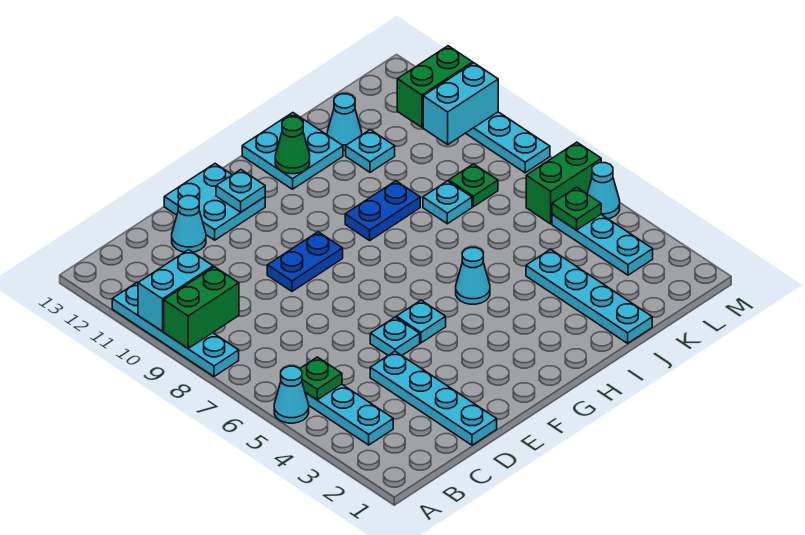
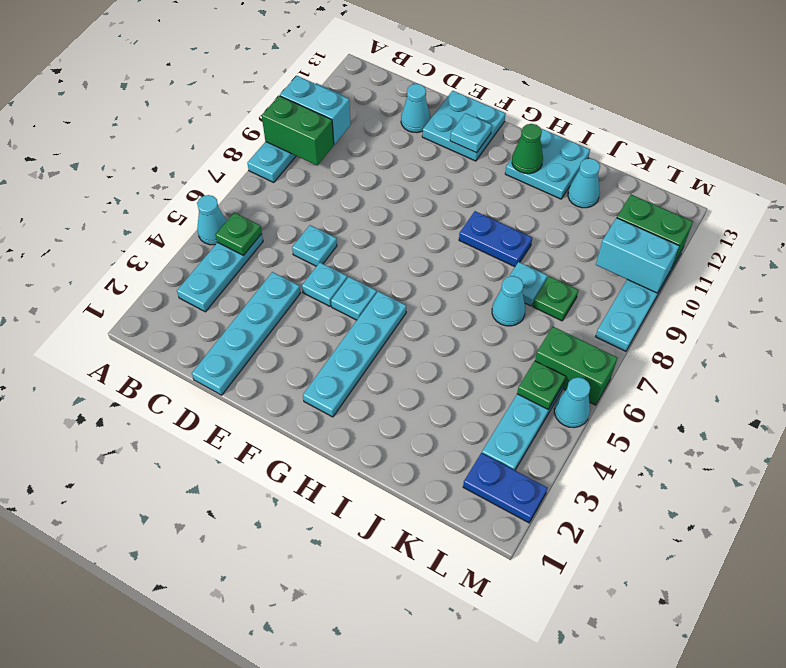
blue plate E9:F9 level 1 -> blue plate L2:M2 level 1
cyan cone H5 level 1 -> cyan cone J7 level 1
cyan plate J1:J4 level 1 -> cyan plate G2:G5 level 1
cyan plate J11 level 1 -> cyan plate D6 level 1

